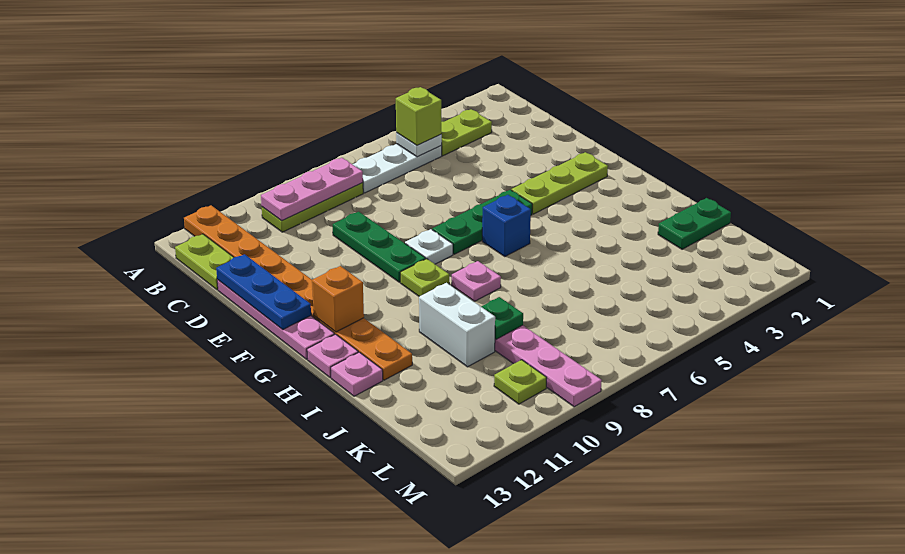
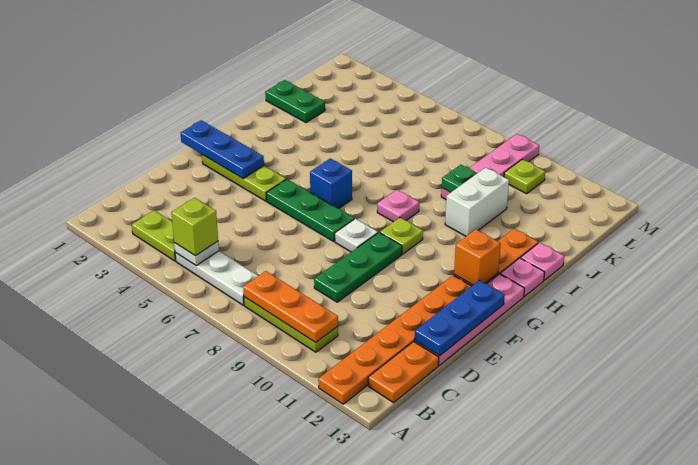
pink plate B8:B10 level 2 -> orange plate B8:B10 level 2
lime plate B13:C13 level 1 -> orange plate B13:C13 level 1
none -> blue plate F1:F3 level 2

